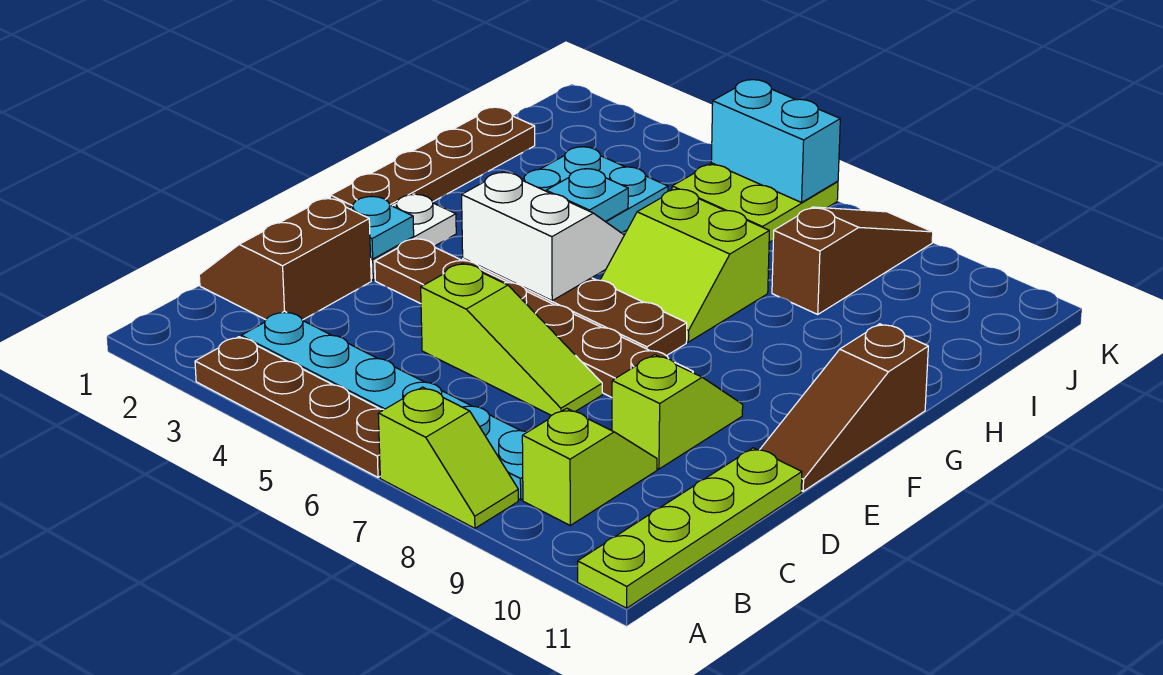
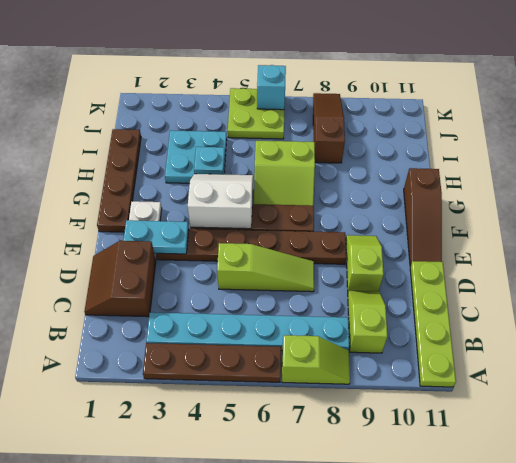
cyan plate E2 level 2 -> cyan plate E2:E3 level 2
cyan brick K5:K6 level 2 -> cyan brick K6 level 2

